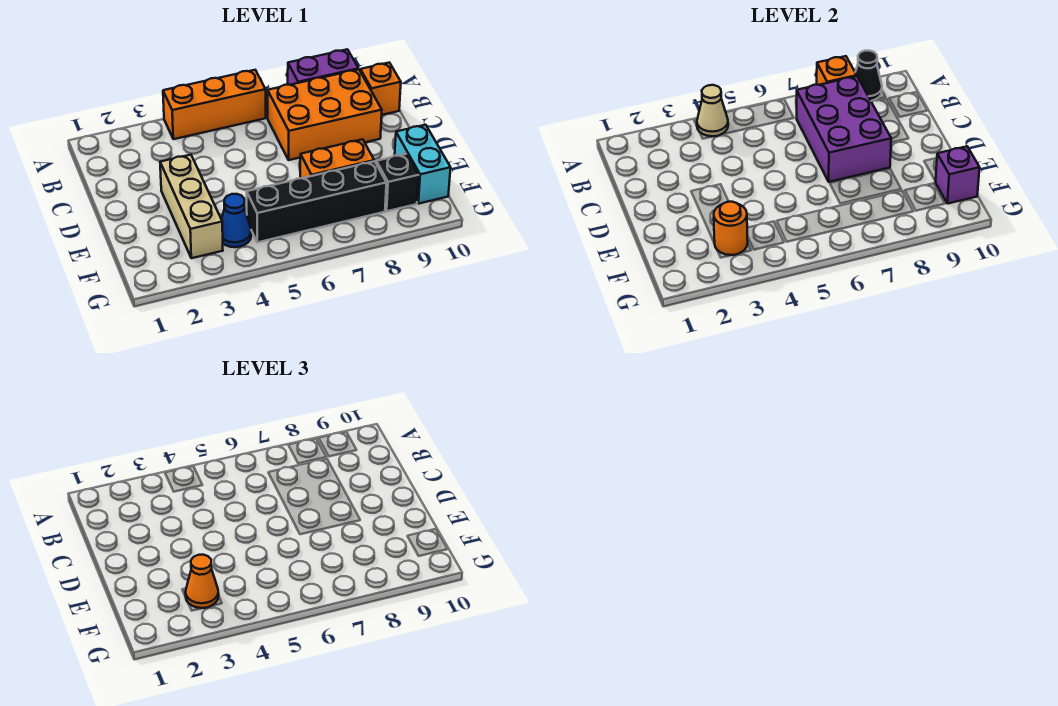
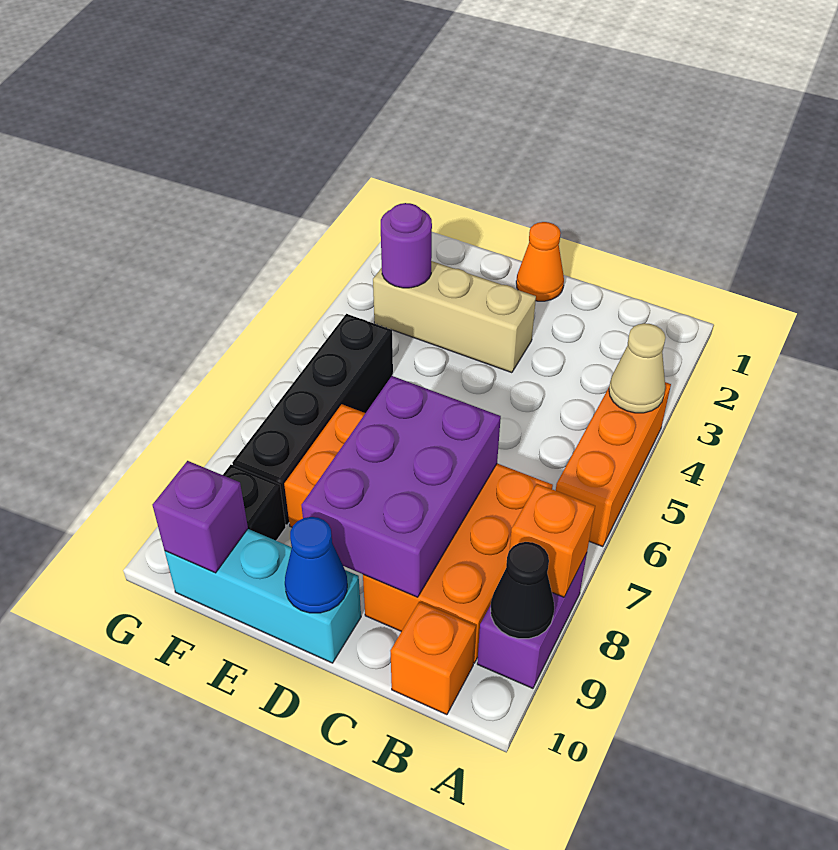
purple brick B7:D8 level 2 -> purple brick C7:D9 level 2
cyan brick E10:F10 level 1 -> cyan brick D10:F10 level 1
orange round brick F3 level 2 -> purple round brick F3 level 2
orange cone F3 level 3 -> orange cone D1 level 1
blue cone F4 level 1 -> blue cone D10 level 2

